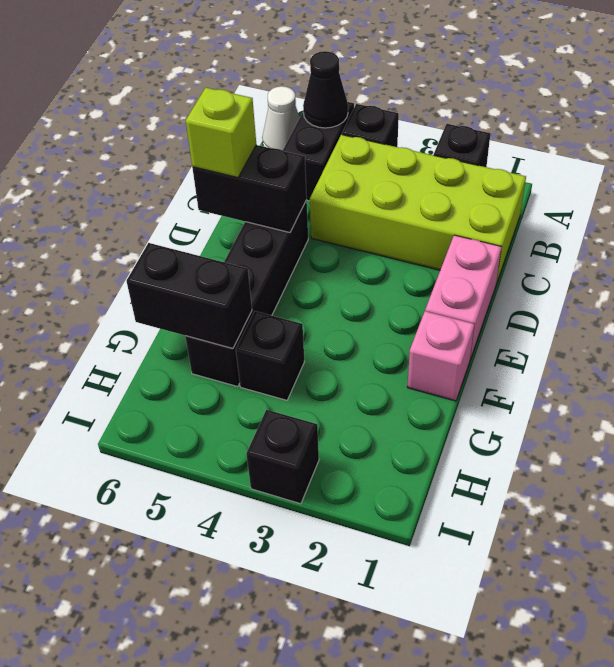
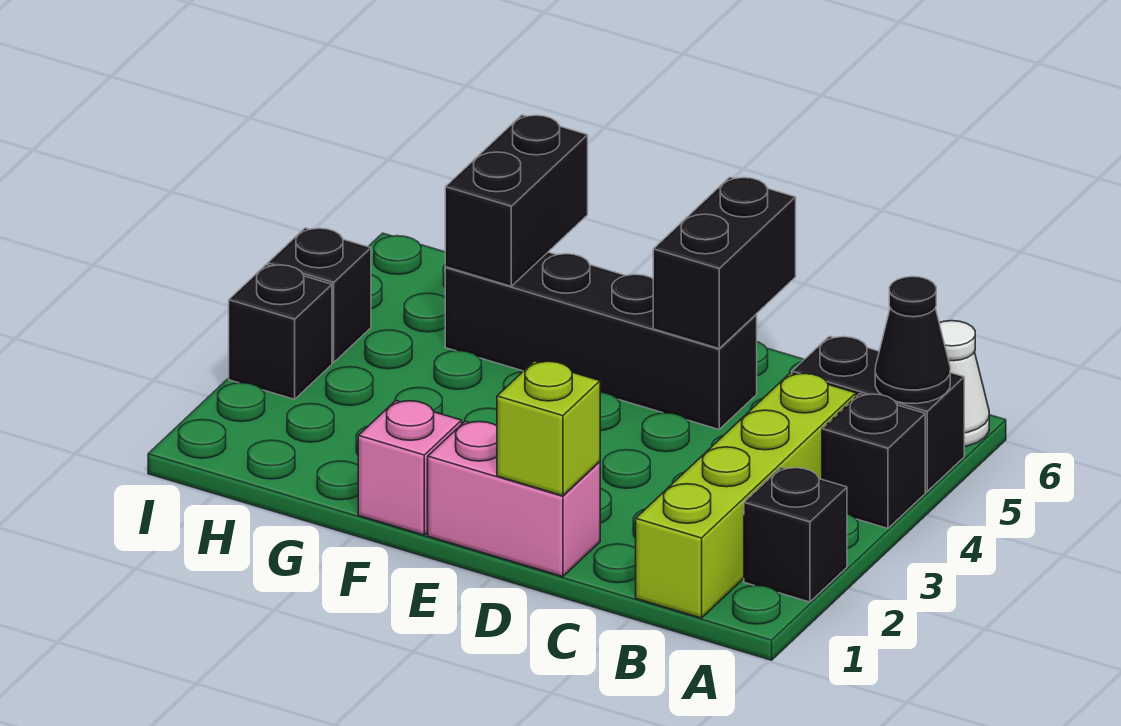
lime brick B1:C4 level 1 -> lime brick B1:B4 level 1
lime brick D6 level 3 -> lime brick D1 level 2
black brick G4 level 1 -> black brick I4 level 1

